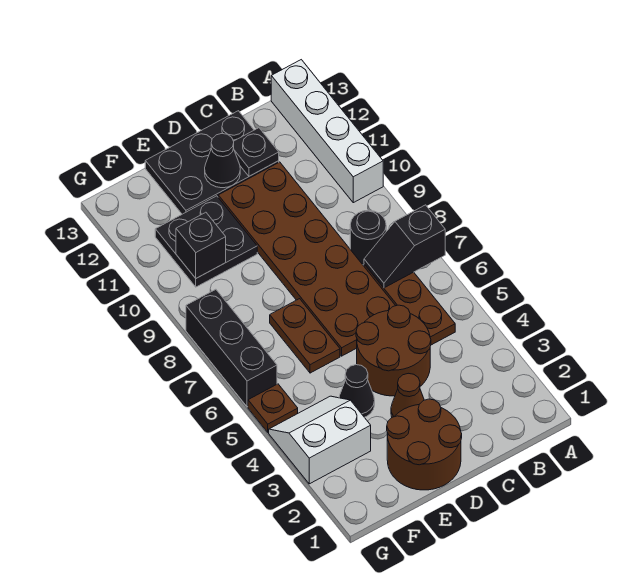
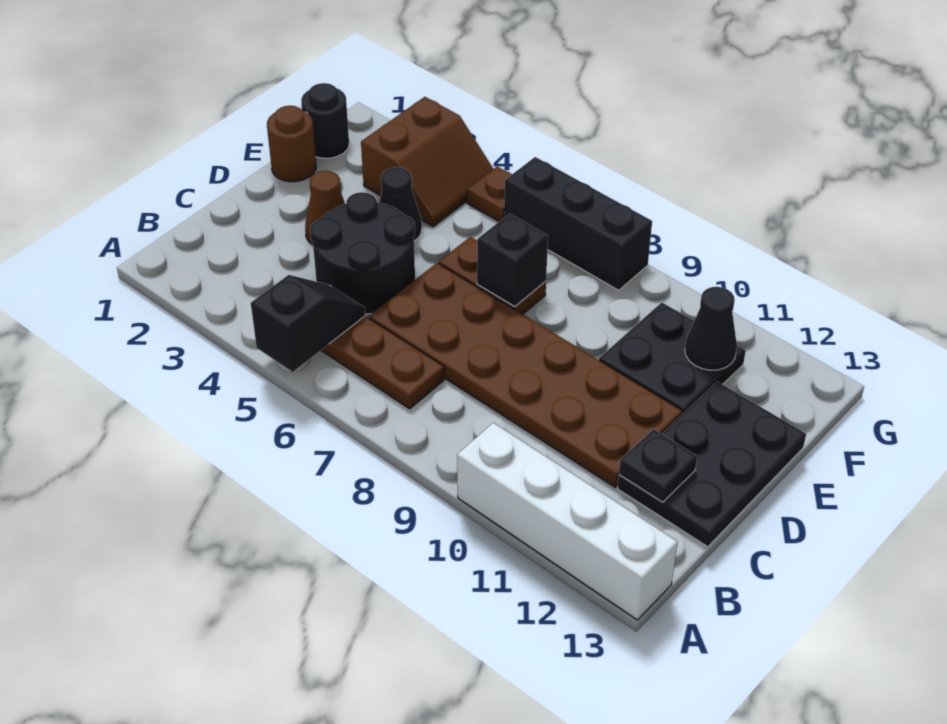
black slope A7:B7 level 2 top A -> black slope A5:B5 level 2 top A
black round brick B8 level 1 -> black round brick F1 level 1
brown round brick C4:D5 level 1 -> black round brick C4:D5 level 1
brown round brick D1:E2 level 1 -> brown round brick E1 level 1
black cone D12 level 2 -> black cone F11 level 2
white slope F3:G4 level 1 top 3 -> brown slope F3:G4 level 1 top 3
black brick F10 level 2 -> black brick E7 level 2

